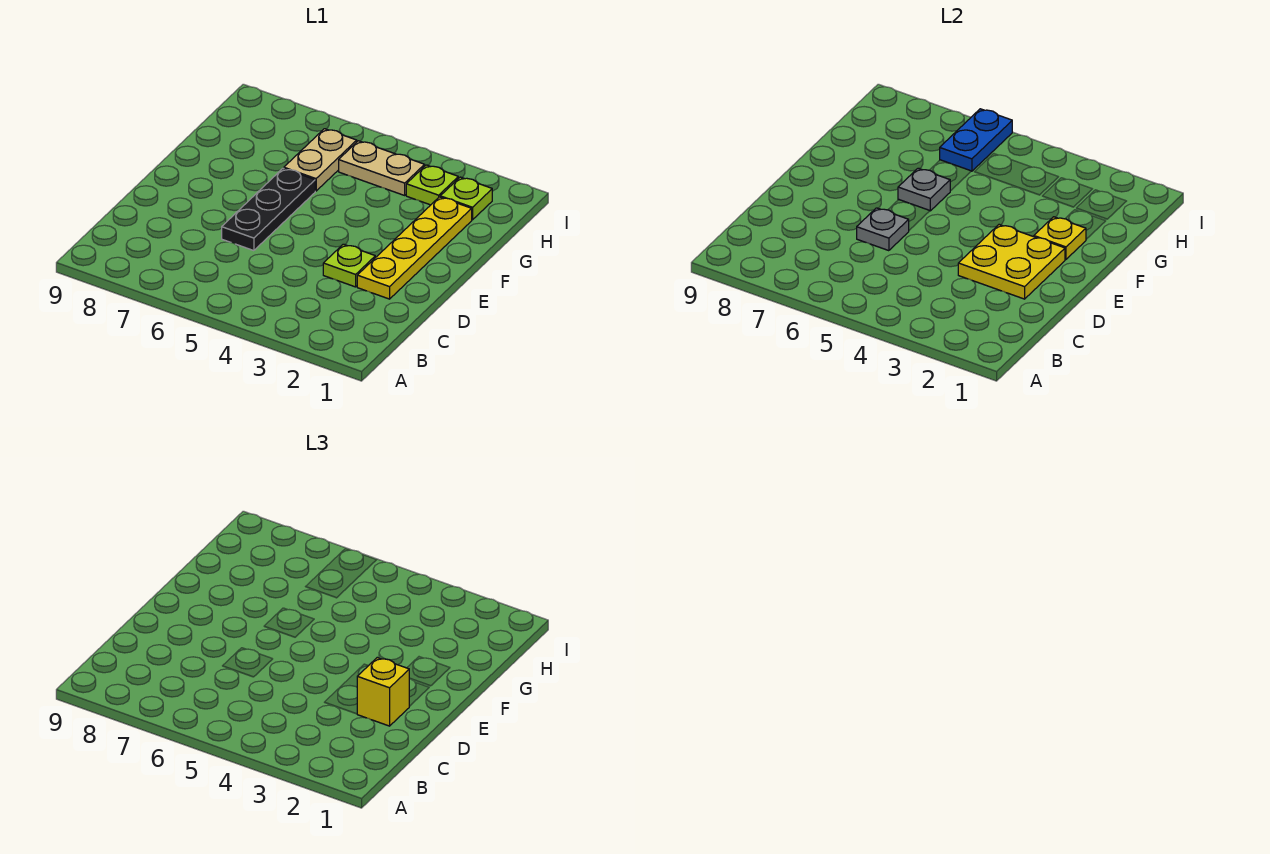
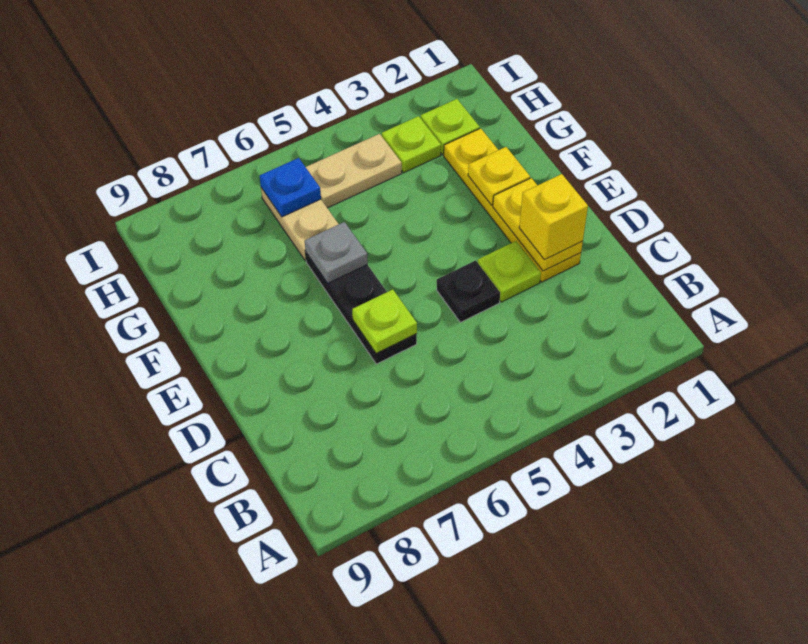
yellow plate D2:E3 level 2 -> yellow plate D2:E2 level 2
none -> black plate D4 level 1
grey plate D6 level 2 -> lime plate D6 level 2
blue plate H6:I6 level 2 -> blue plate H6 level 2

